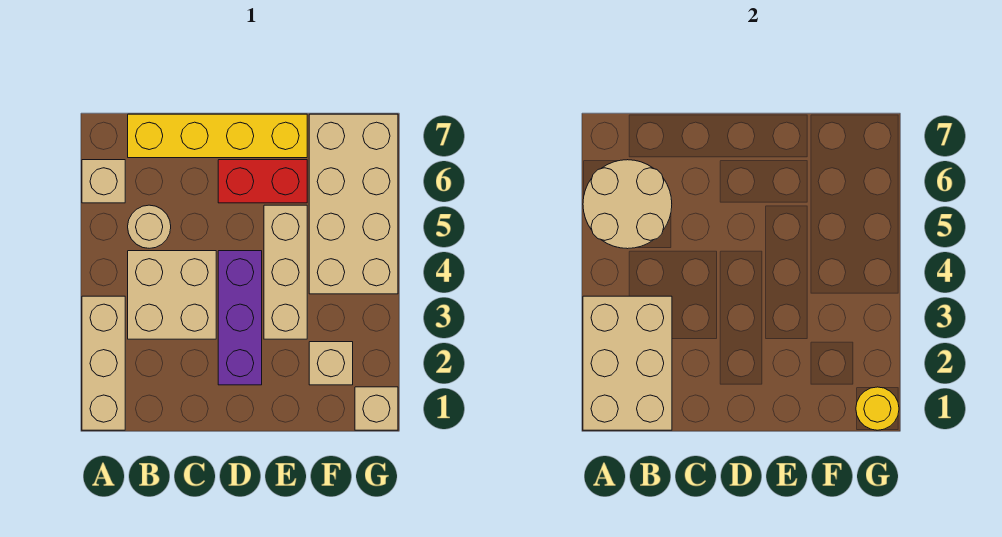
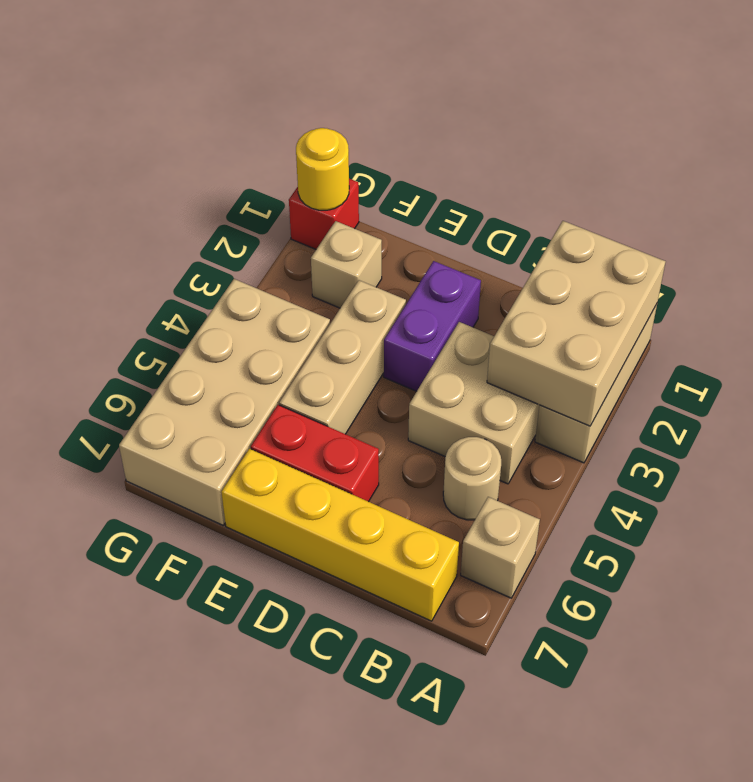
tan round brick A5:B6 level 2 -> none
purple brick D2:D4 level 1 -> purple brick D2:D3 level 1
tan brick G1 level 1 -> red brick G1 level 1

